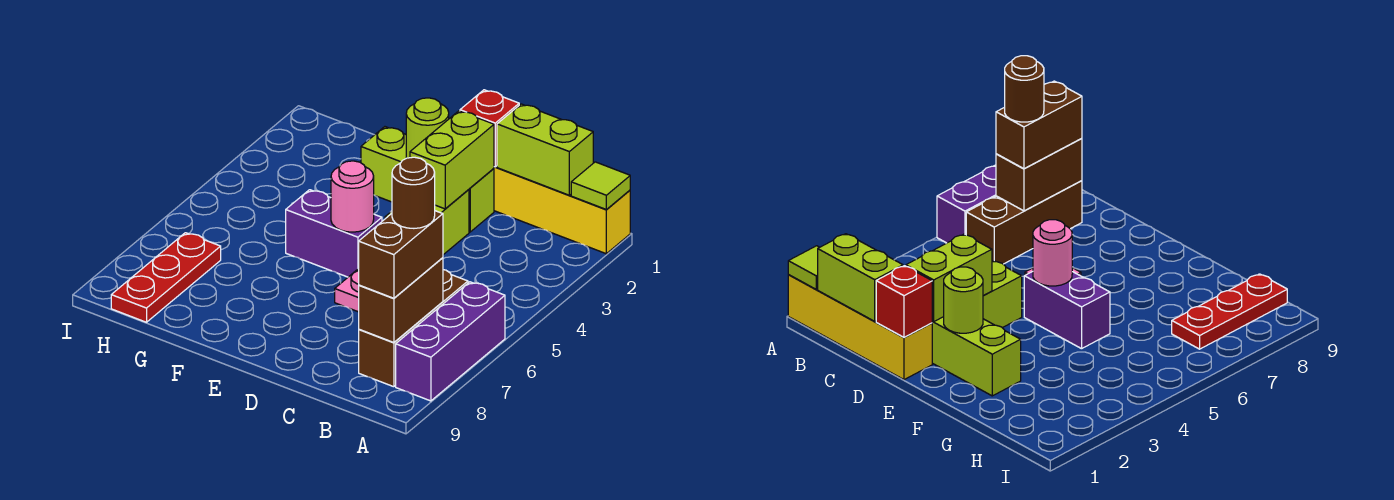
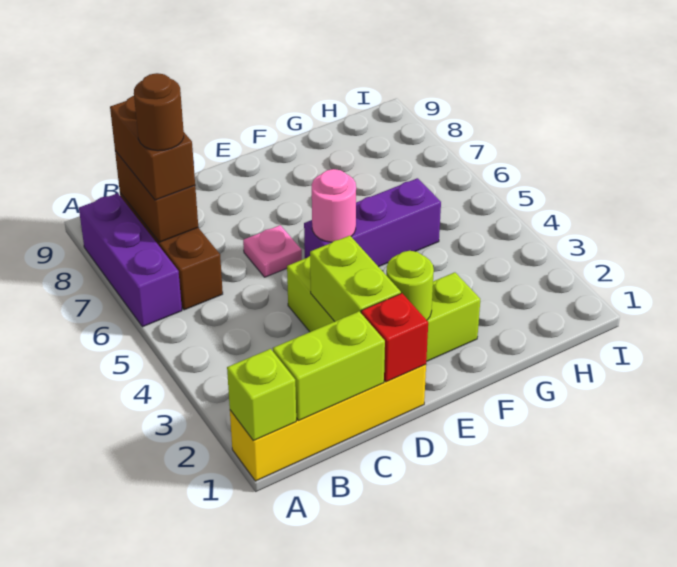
lime tile A1 level 2 -> lime brick A1 level 2
purple brick E5:F5 level 1 -> purple brick E5:G5 level 1
red plate H7:H9 level 1 -> none

